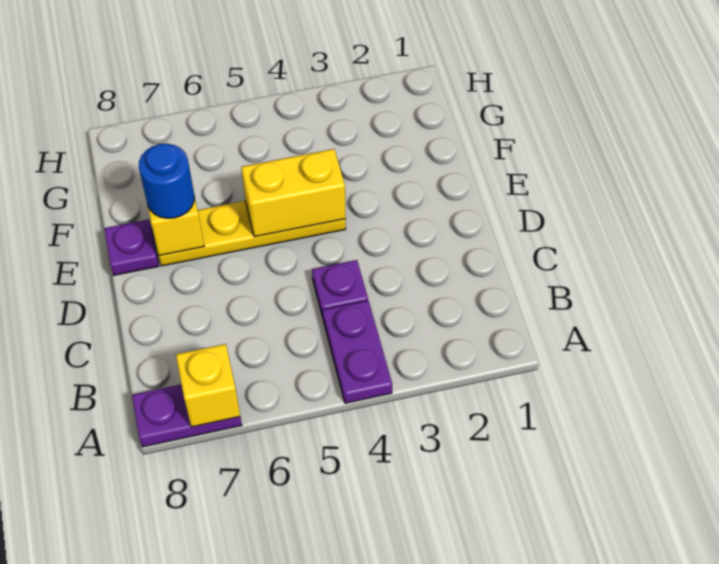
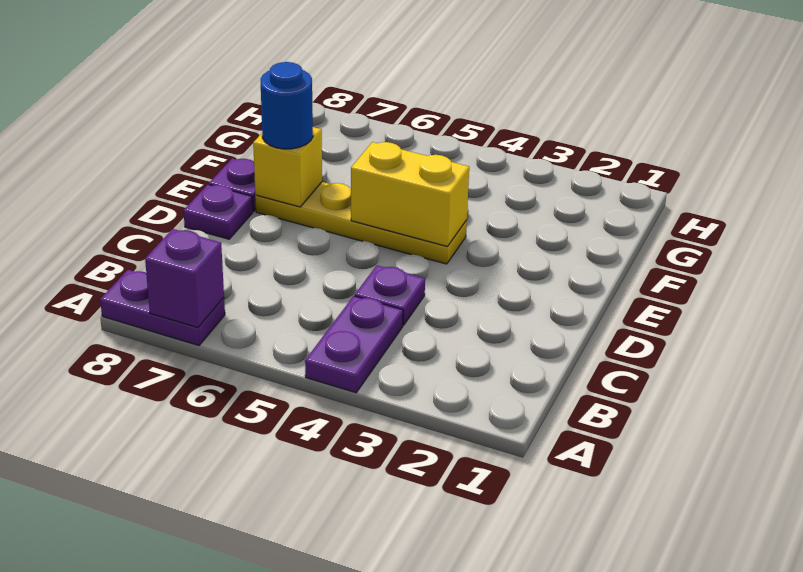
yellow brick A7 level 2 -> purple brick A7 level 2
none -> purple plate D8 level 1

